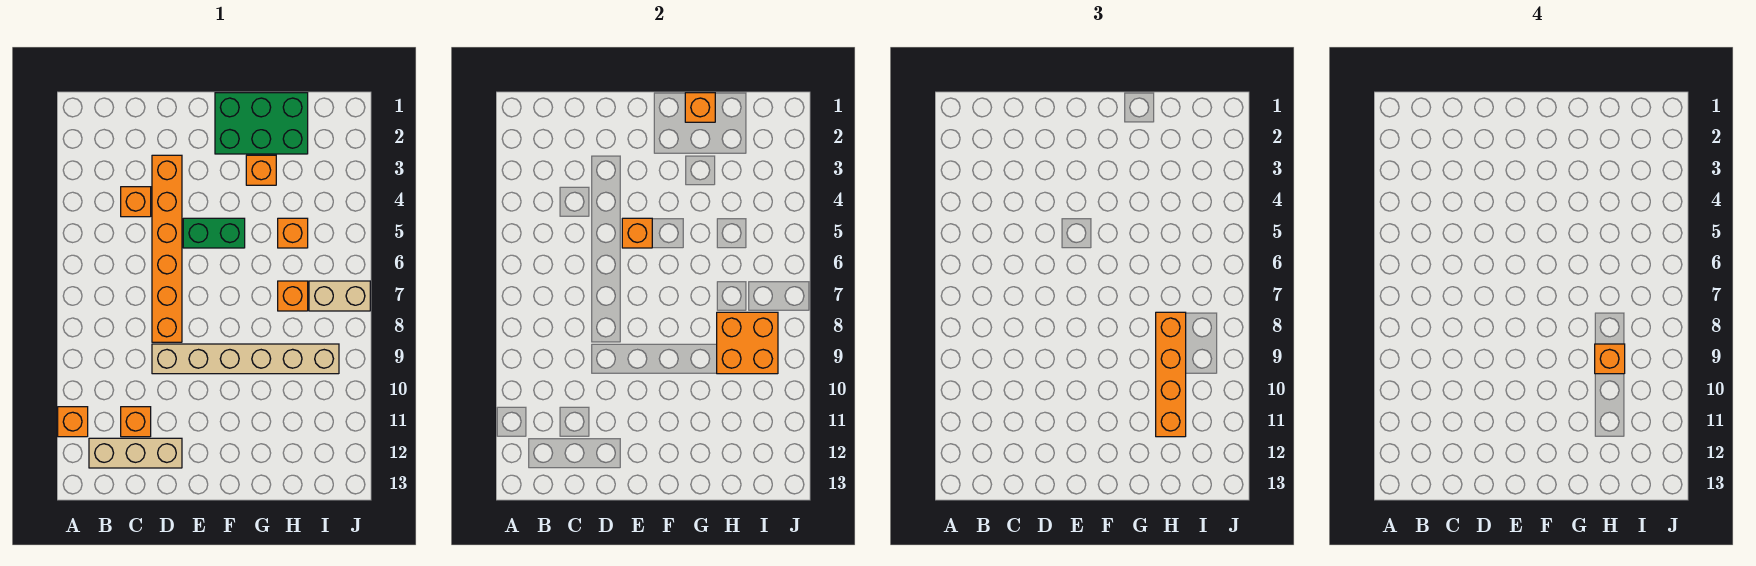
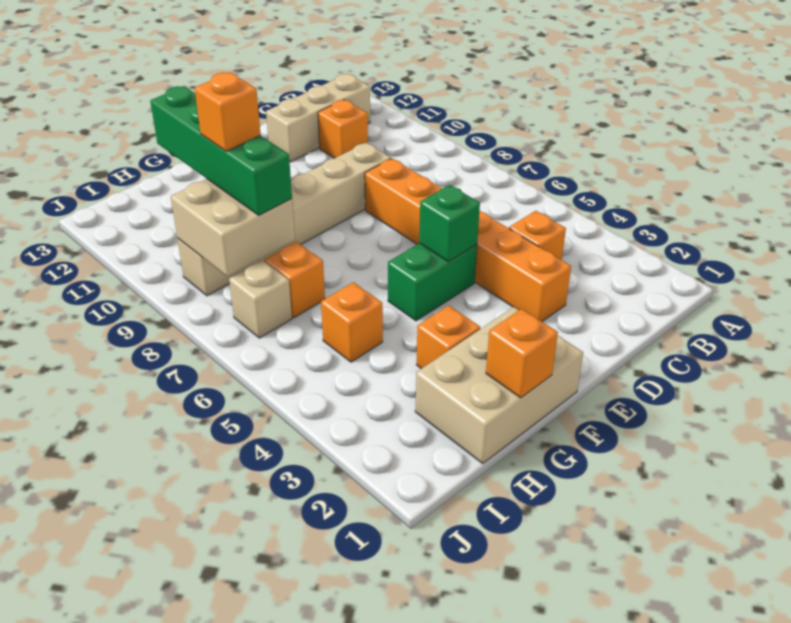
orange brick A11 level 1 -> none
orange brick E5 level 2 -> green brick E5 level 2
green brick F1:H2 level 1 -> tan brick F1:H2 level 1
orange brick H8:I9 level 2 -> tan brick H8:I9 level 2
orange brick H8:H11 level 3 -> green brick H8:H11 level 3
tan brick I7:J7 level 1 -> tan brick I7 level 1

